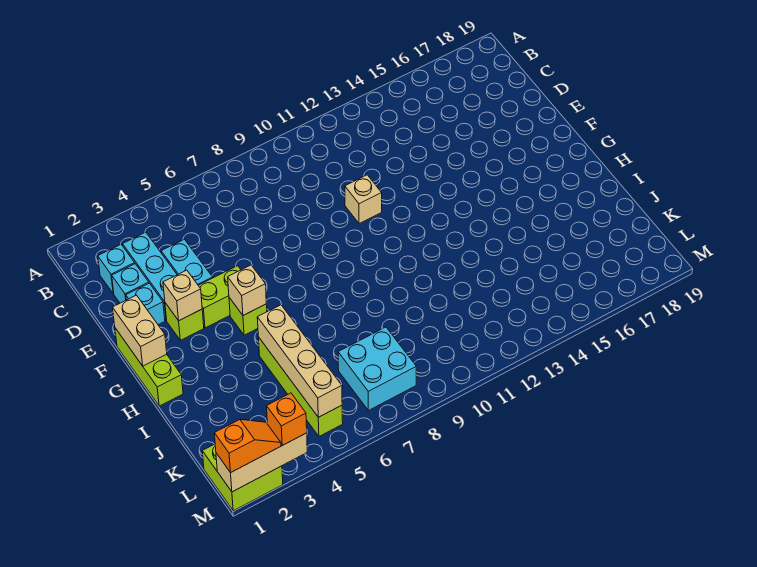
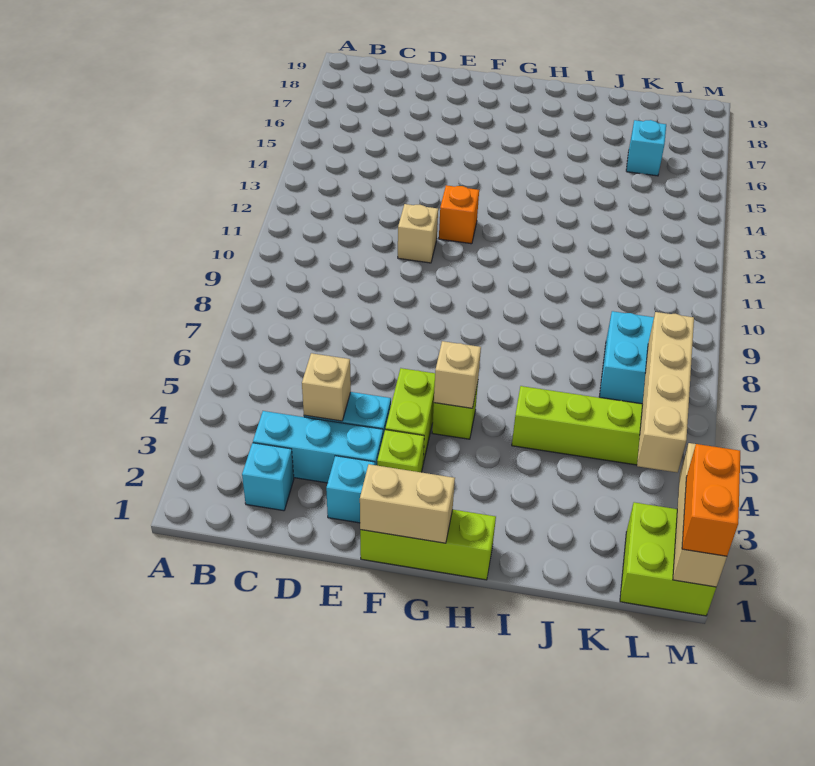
cyan brick D2 level 1 -> cyan brick K16 level 1
tan brick F3 level 2 -> tan brick D4 level 2
tan brick I5:L5 level 2 -> tan brick L4:L7 level 2
orange slope M1:M2 level 3 top 1 -> orange brick M1:M2 level 3
orange brick M3 level 3 -> orange brick F12 level 1

